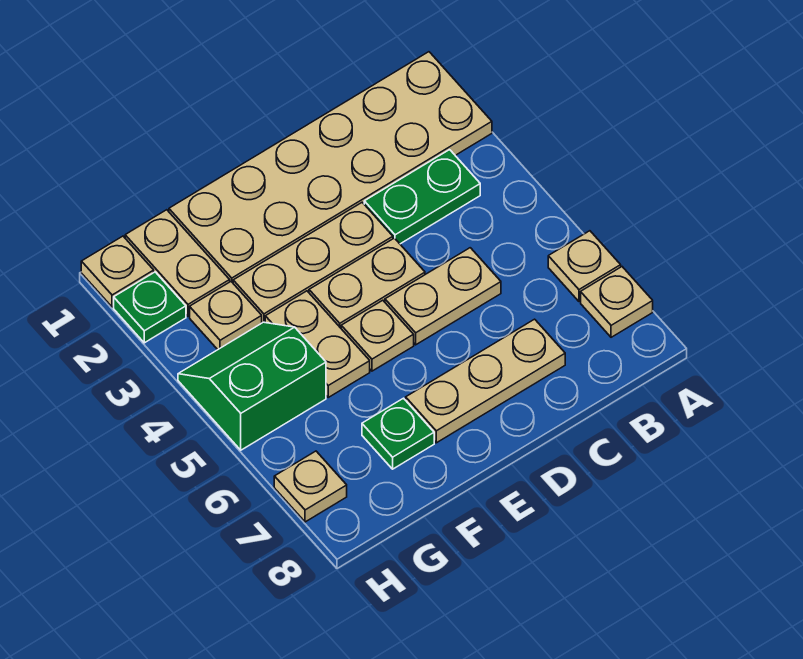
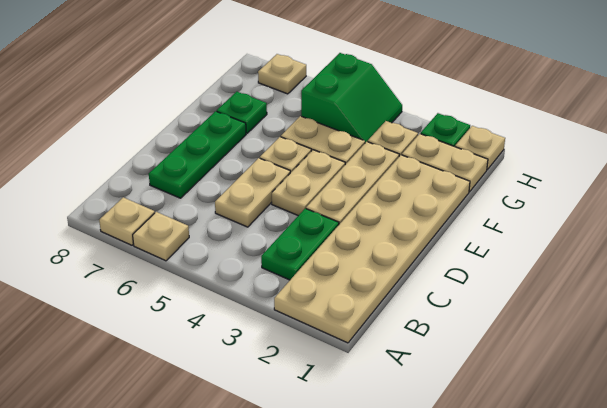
tan plate C7:E7 level 1 -> green plate C7:E7 level 1

